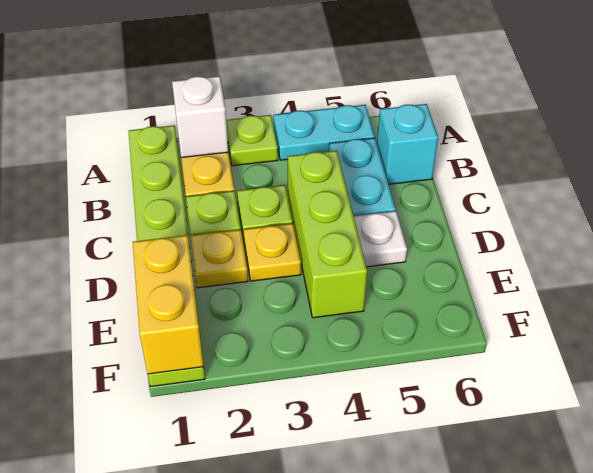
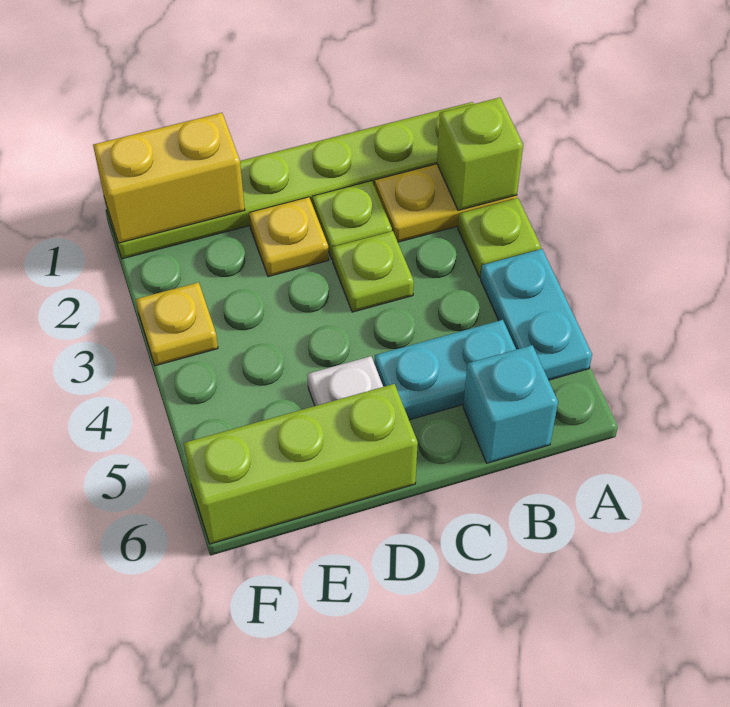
white brick A2 level 2 -> lime brick A2 level 2
lime brick C4:E4 level 1 -> lime brick D6:F6 level 1
yellow plate D3 level 1 -> yellow plate F3 level 1

